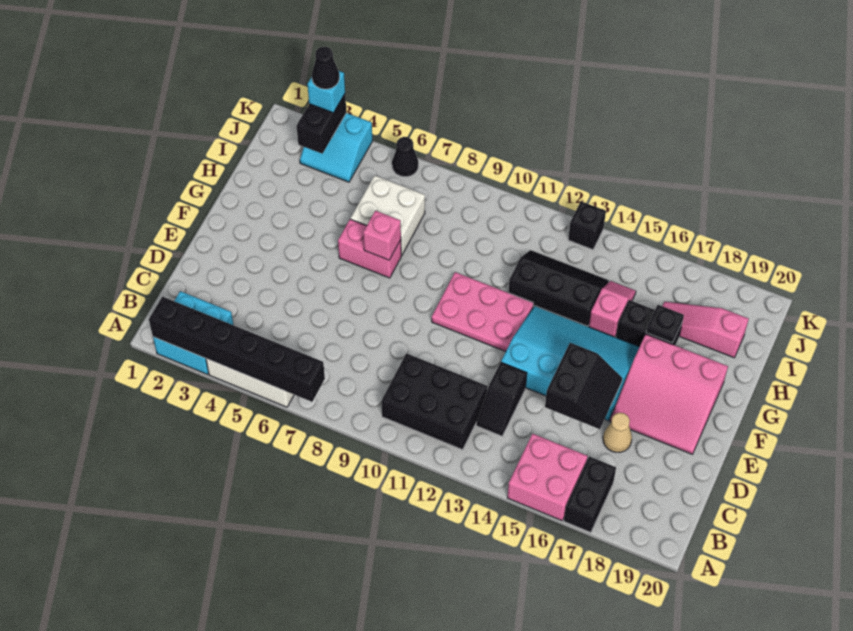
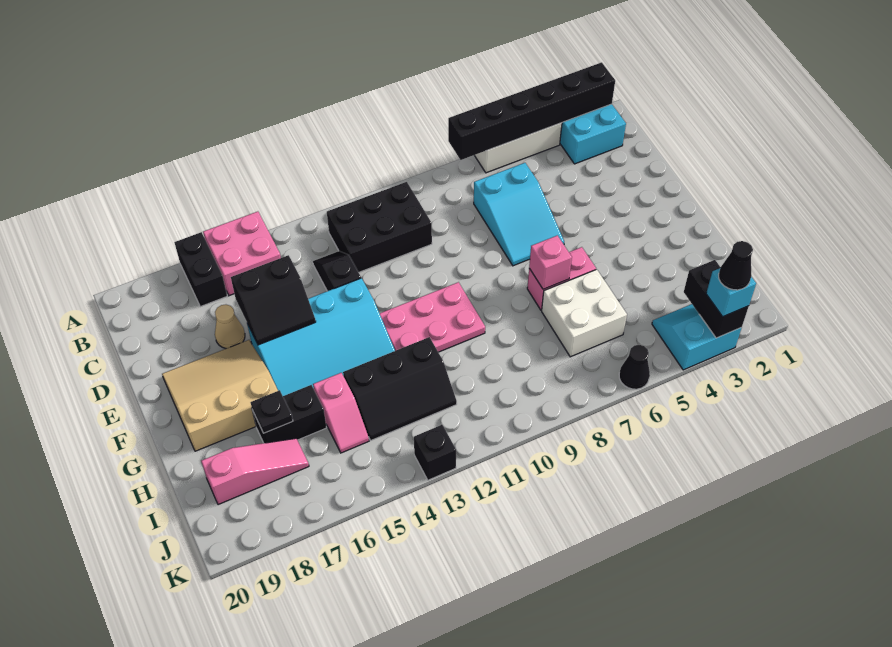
none -> cyan slope C6:E7 level 1 top C
black slope D15:E16 level 2 top 15 -> black slope D15:E16 level 2 top D
pink slope E17:G19 level 1 top G -> tan slope E17:G19 level 1 top G

